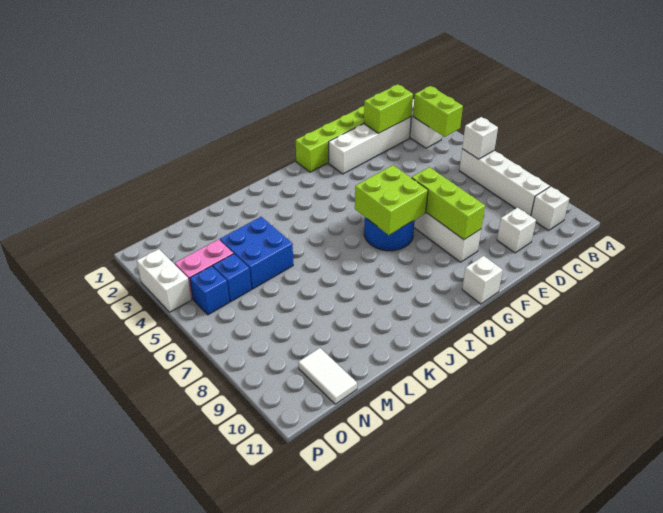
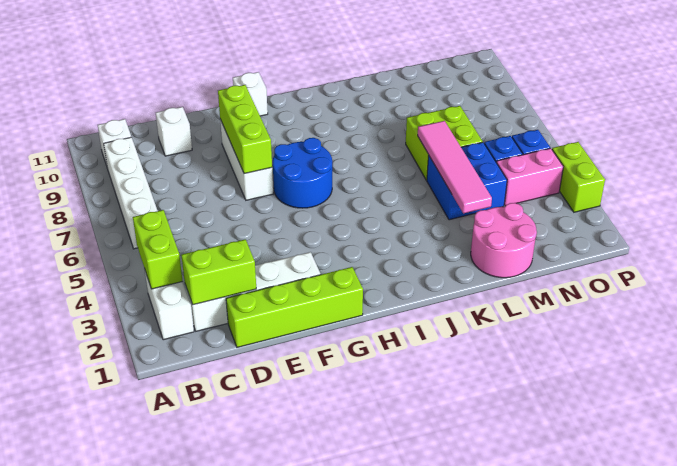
white brick B6 level 2 -> none
lime brick G6:H7 level 2 -> lime brick L6:M7 level 1
none -> pink round brick L1:M2 level 1
none -> pink tile L3:L6 level 2
white tile N10:N11 level 1 -> none
white brick P3:P4 level 1 -> lime brick P3:P4 level 1

